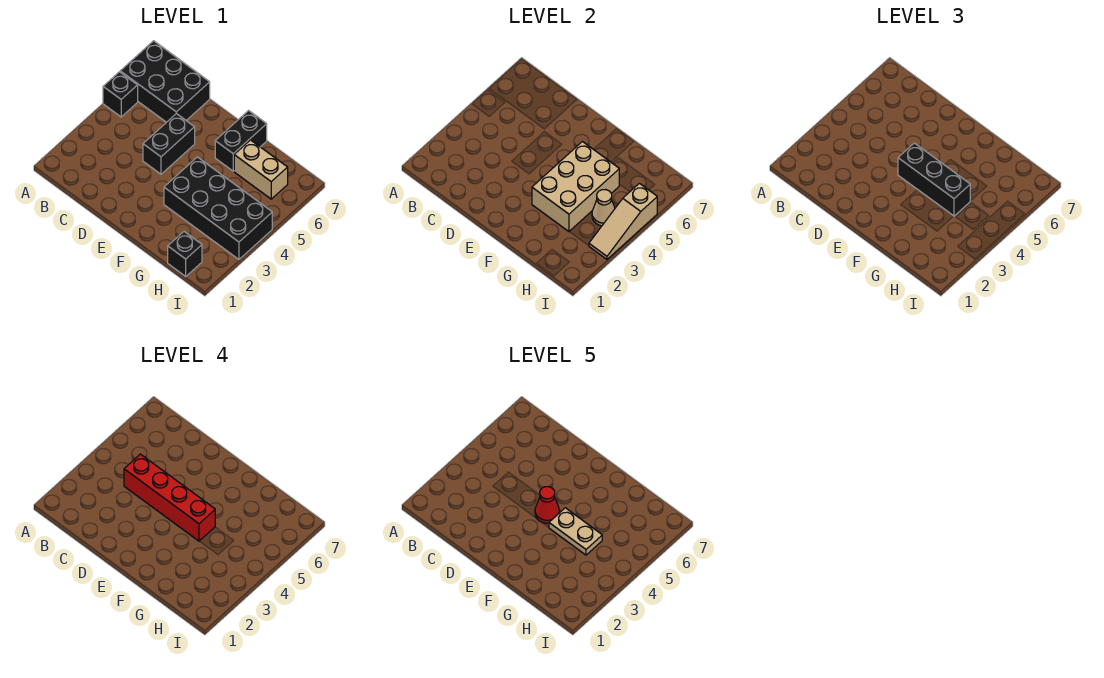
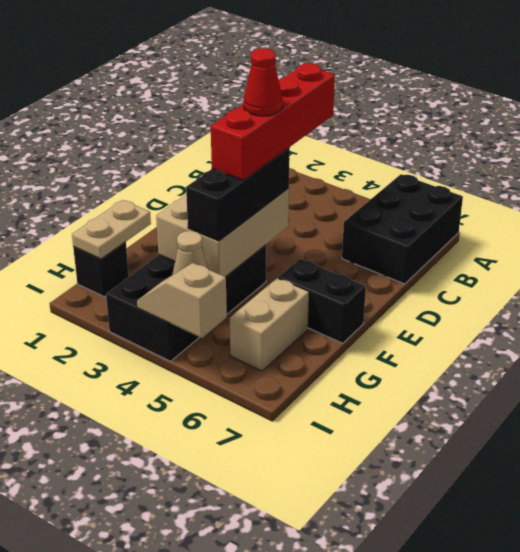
black brick A5 level 1 -> none
black brick D4:D5 level 1 -> none
tan brick F3:G5 level 2 -> tan brick E3:G4 level 2
tan plate F4:G4 level 5 -> tan plate G1:H1 level 2
tan slope I3:I5 level 2 top 5 -> tan slope I4:I5 level 2 top 5

